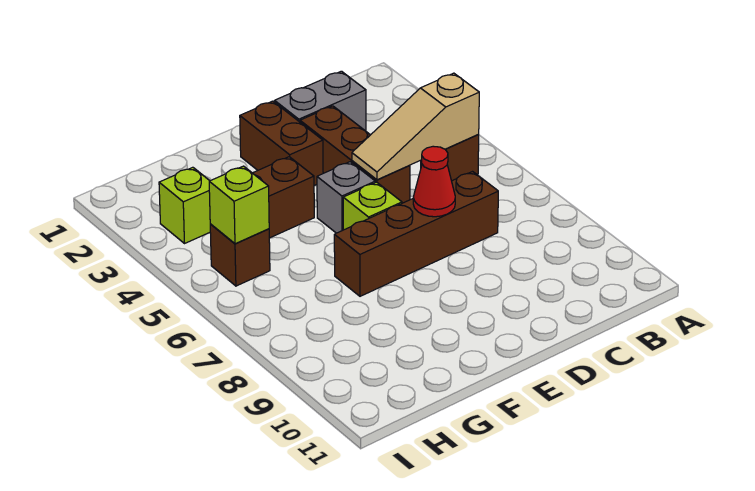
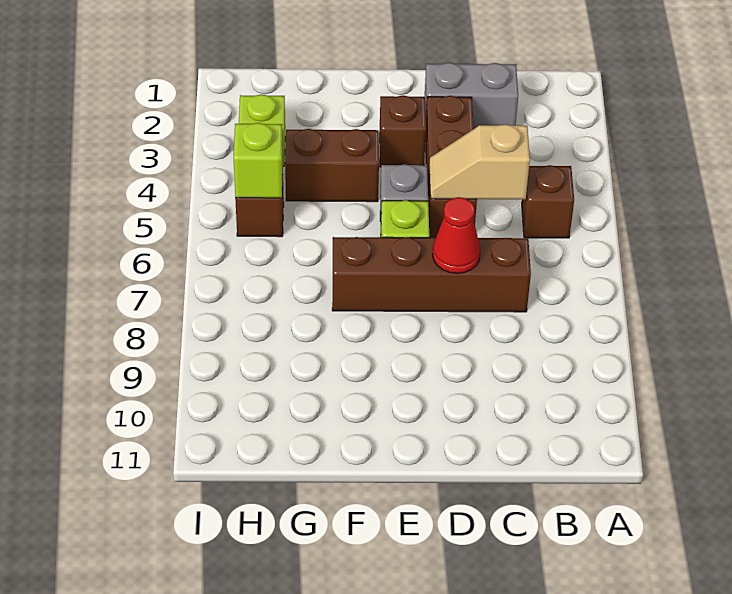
tan slope B5:D5 level 2 top B -> tan slope C5:D5 level 2 top C
brown brick E2:E3 level 1 -> brown brick E3 level 1

